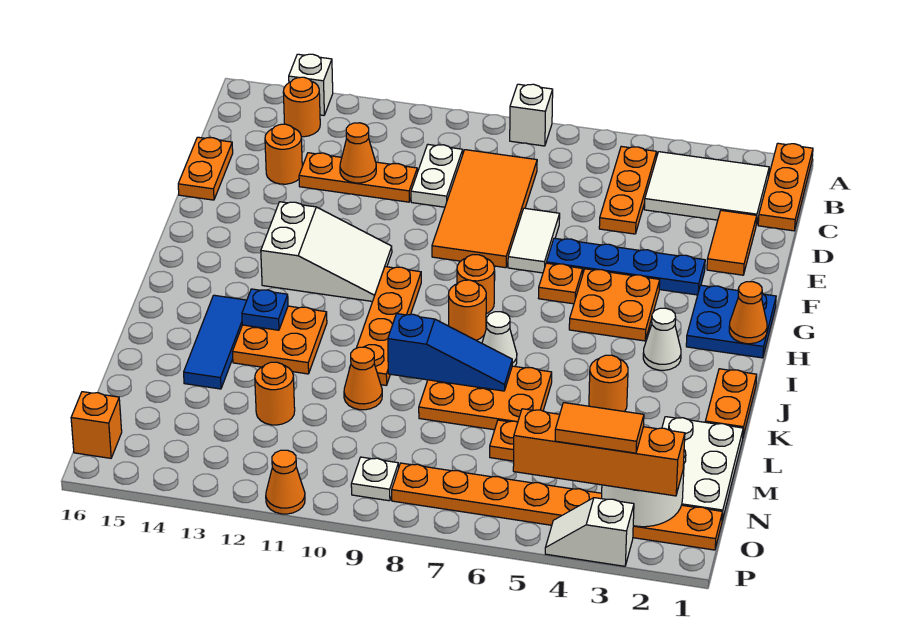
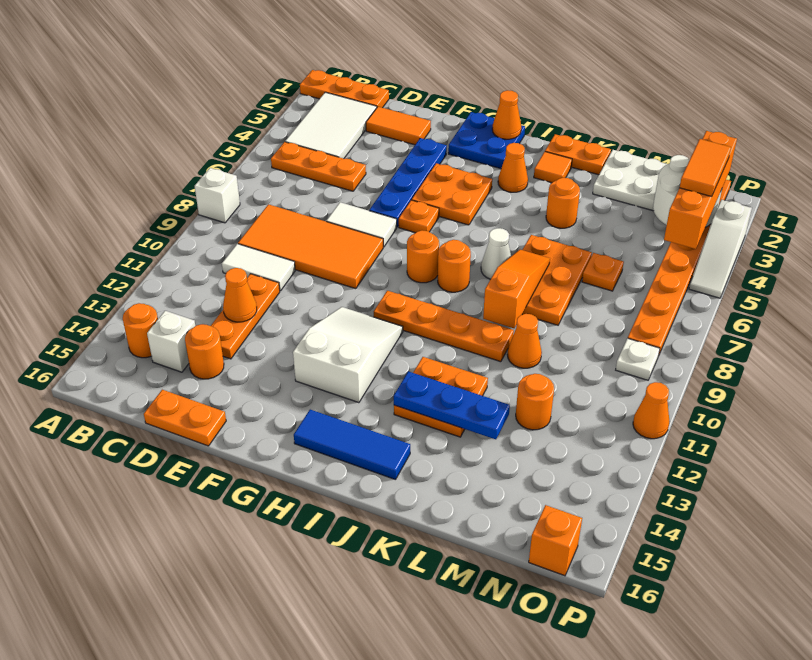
white brick A14 level 1 -> white brick C14 level 1
white plate C10:D10 level 1 -> white tile C10:D10 level 1
white cone I3 level 1 -> orange cone I3 level 1
none -> orange tile J2 level 1
blue plate J13 level 2 -> blue plate J13:L13 level 2
blue tile J14:L14 level 1 -> blue tile H15:J15 level 1
blue slope K7:K9 level 2 top 9 -> orange slope K7:K9 level 2 top 9
white slope P3:P4 level 1 top 3 -> white slope P3:P5 level 1 top 3

